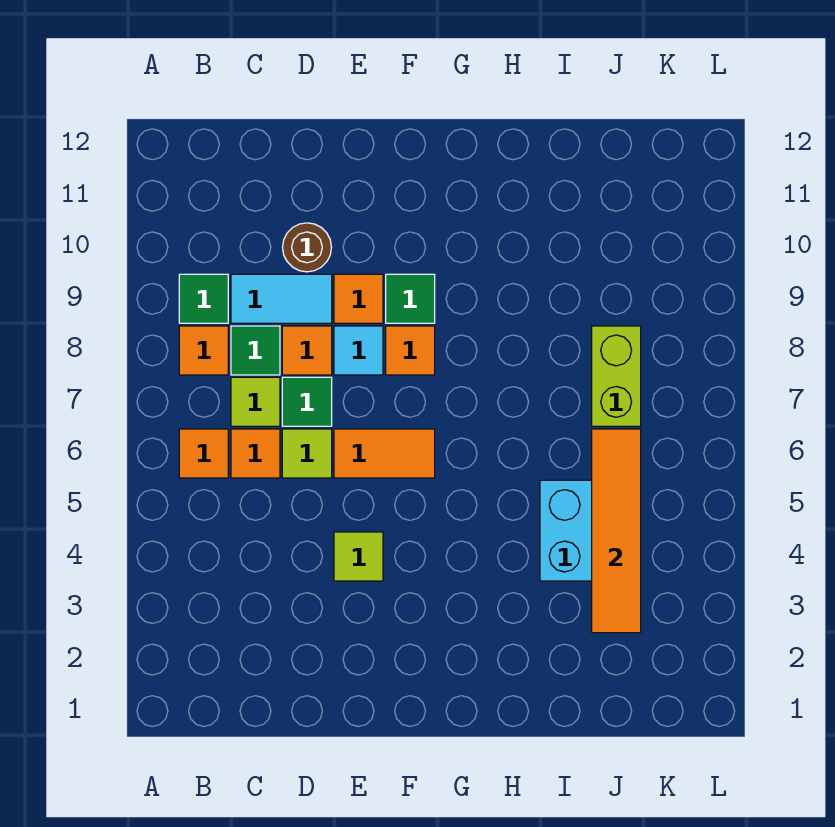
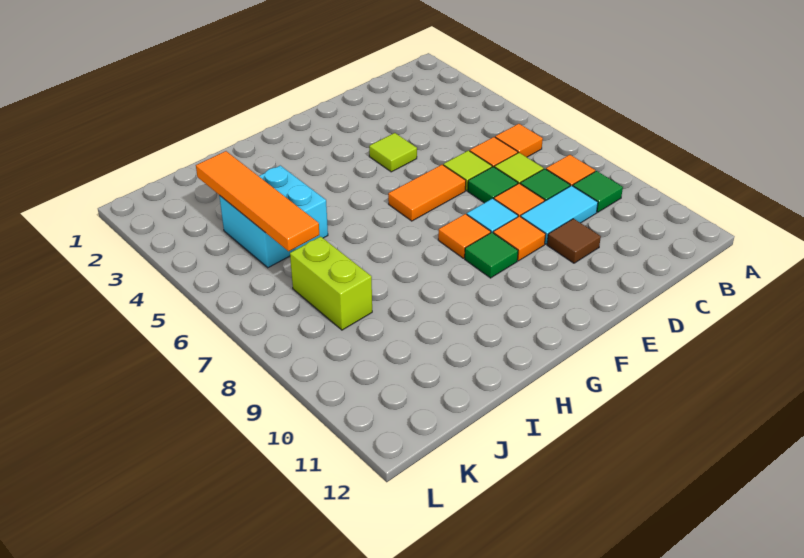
brown round brick D10 level 1 -> brown tile D10 level 1

